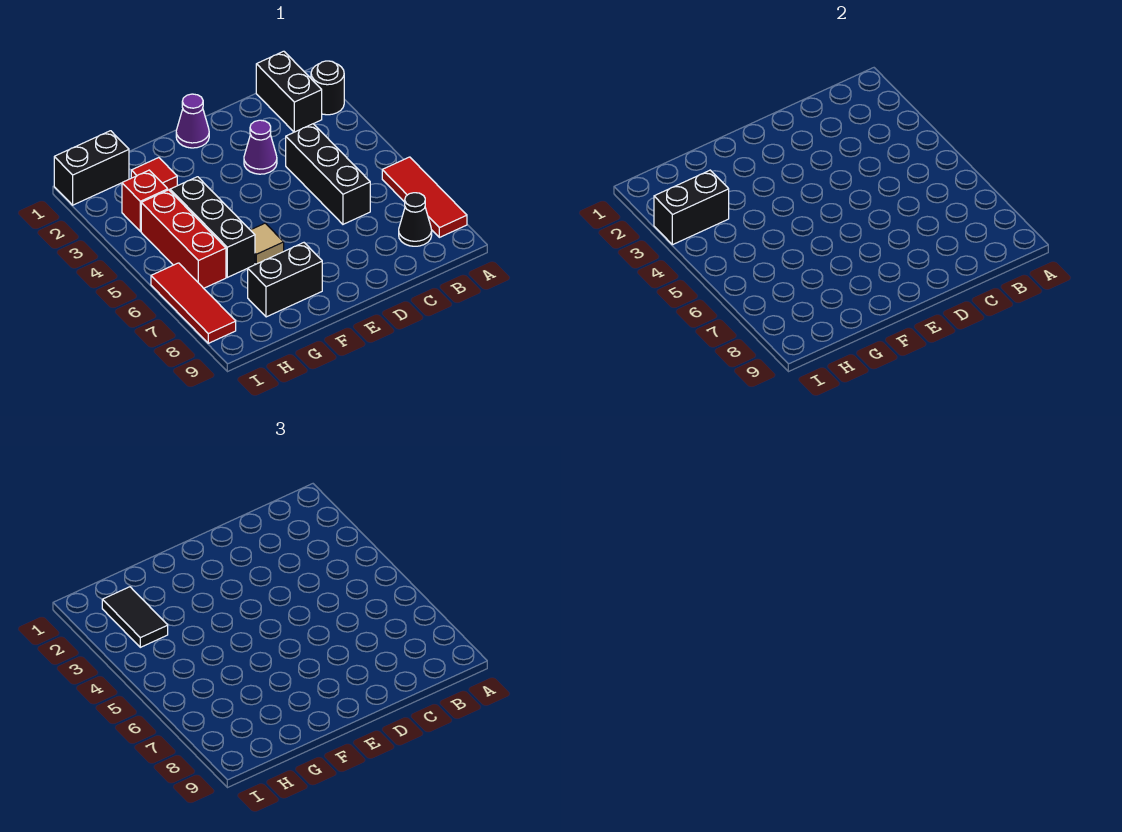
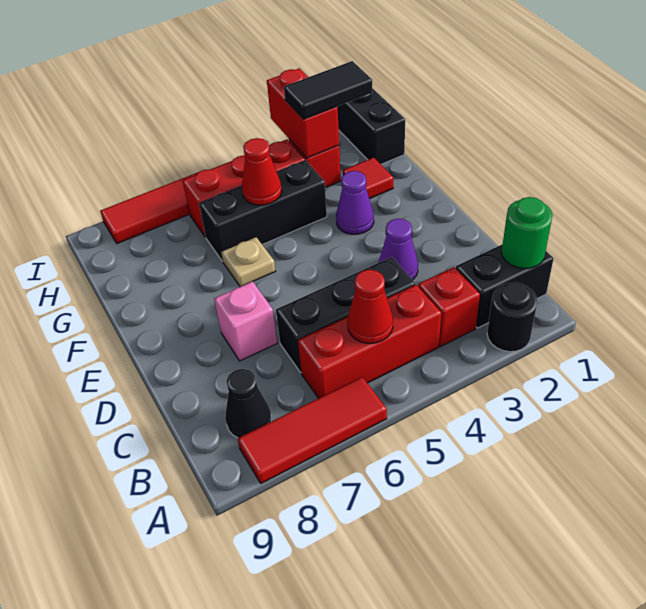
none -> green round brick B1 level 2
none -> red brick B3 level 1
none -> red brick B4:B6 level 1
none -> red cone B5 level 2
none -> pink brick D7 level 1
purple cone E1 level 1 -> purple cone F3 level 1
tan tile F6 level 1 -> tan plate F6 level 1
black brick F8:G8 level 1 -> none
none -> red cone G5 level 2
black brick H3:I3 level 2 -> red brick H3:I3 level 2

